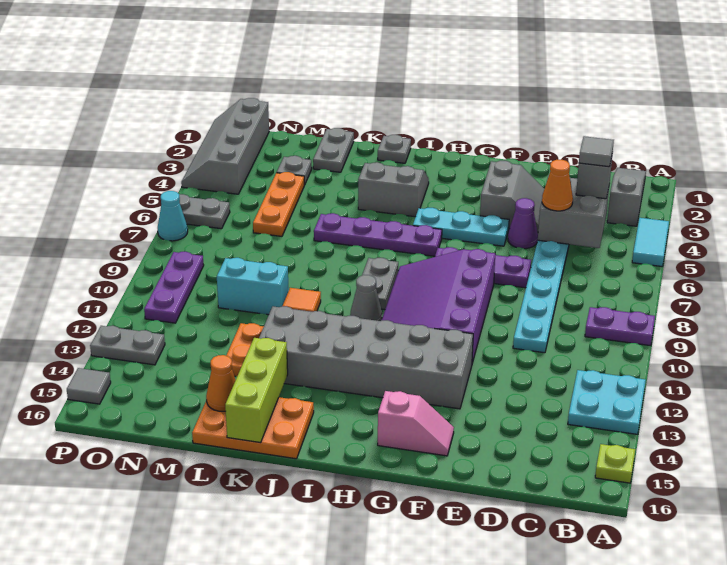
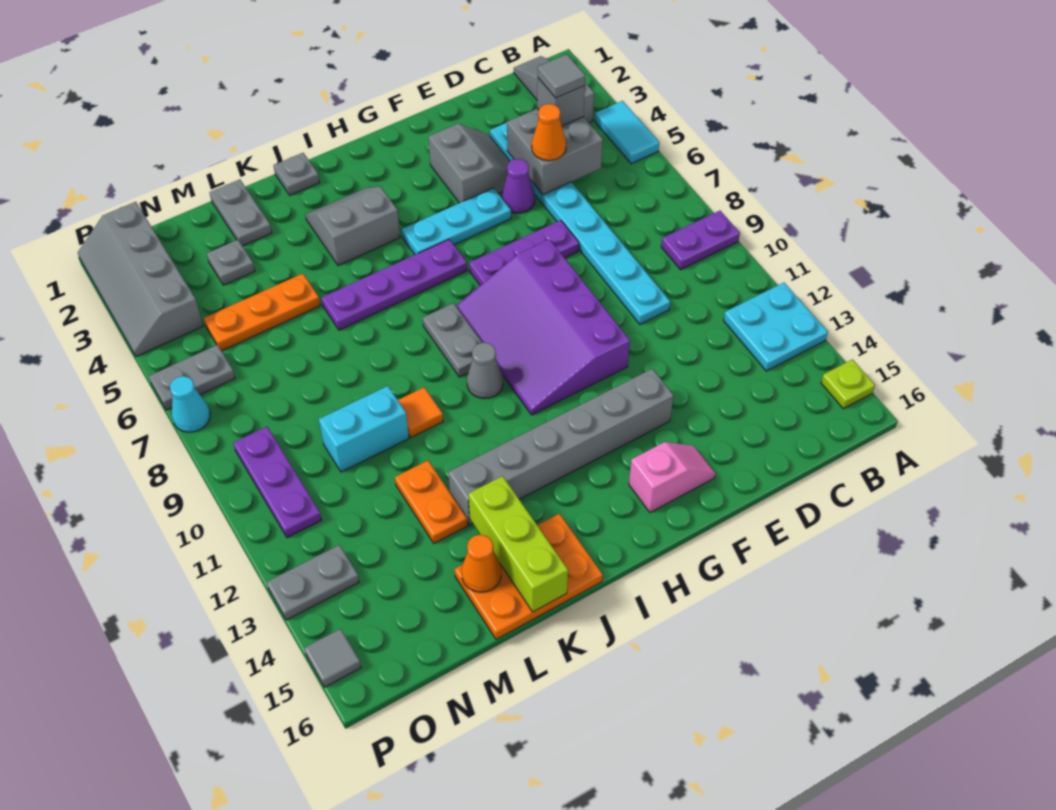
grey brick F12:K13 level 1 -> grey brick F13:K13 level 1
orange plate M4:M6 level 1 -> orange plate L5:N5 level 1

